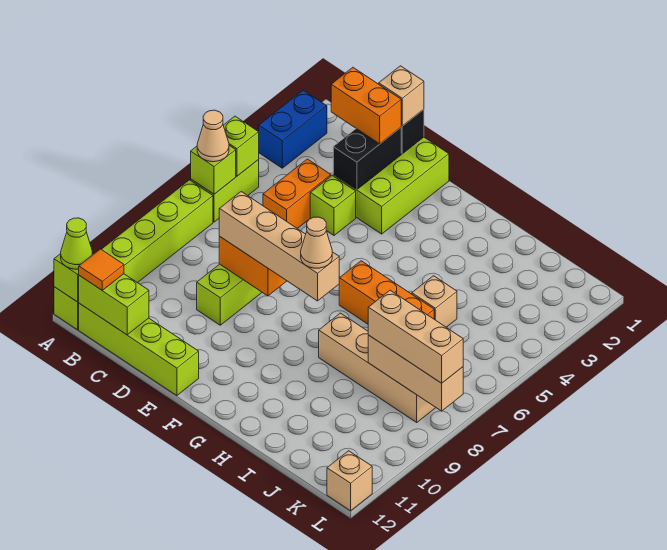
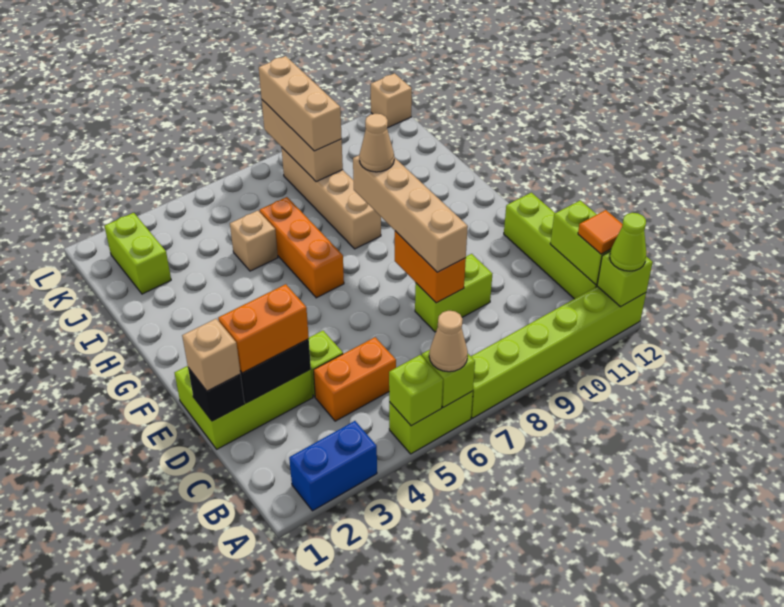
orange brick C2:D2 level 3 -> orange brick D2:D3 level 3
none -> lime brick J2:K2 level 1

